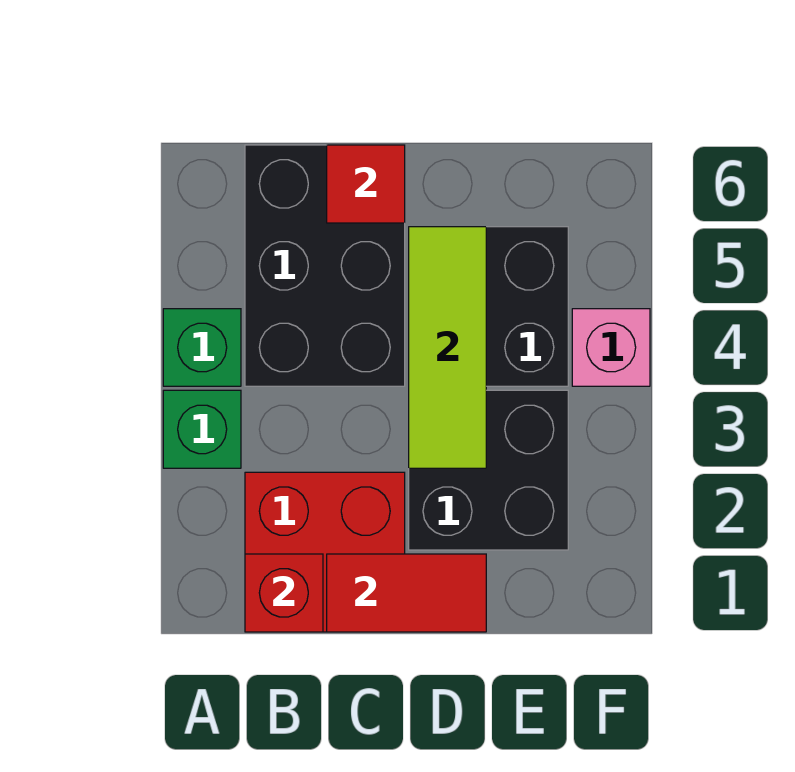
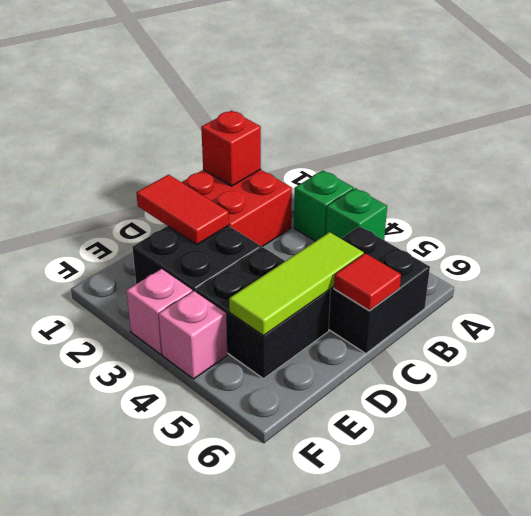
black brick B4:C6 level 1 -> black brick B5:C6 level 1
red tile C1:D1 level 2 -> red tile D1:D2 level 2
lime tile D3:D5 level 2 -> lime tile C5:E5 level 2
none -> pink brick F3 level 1

